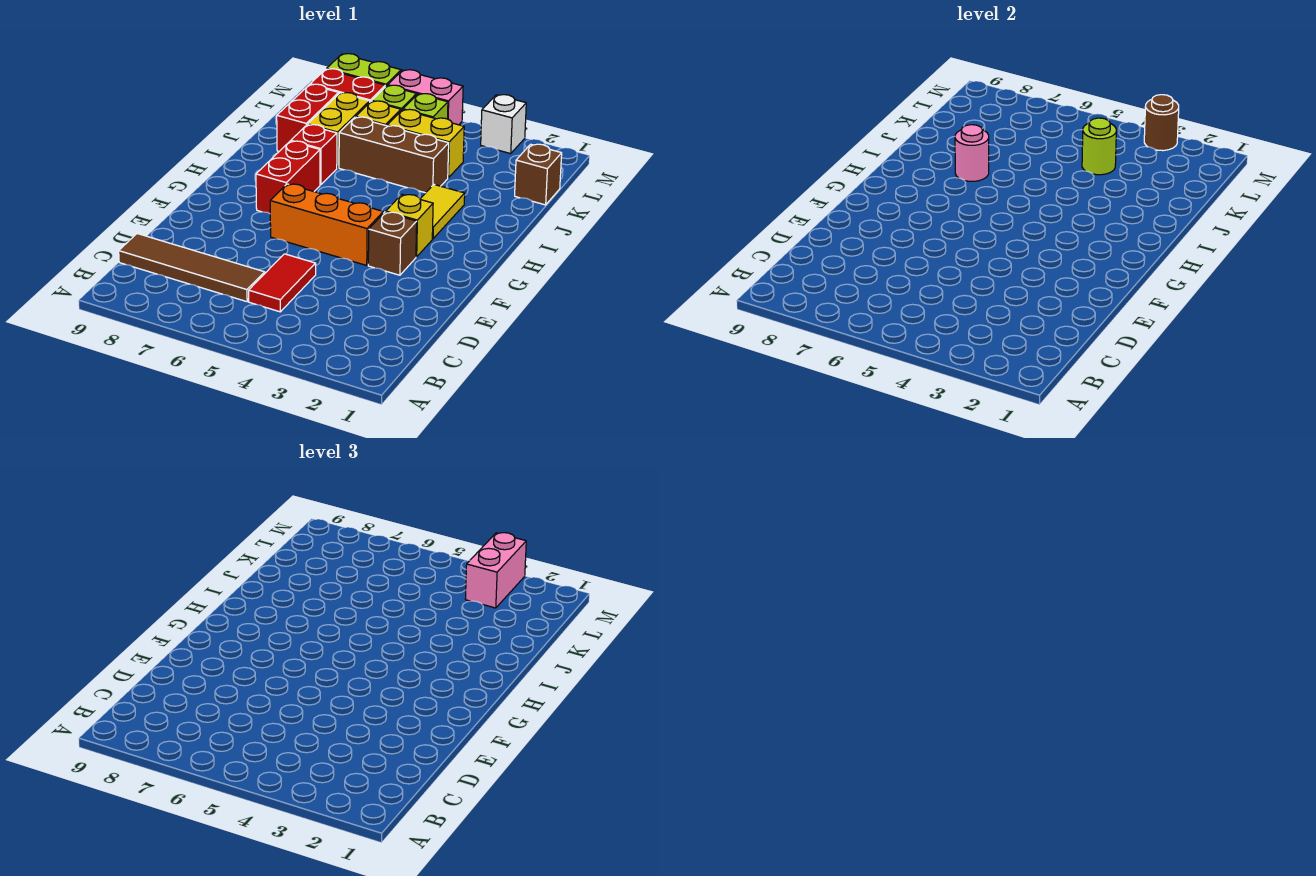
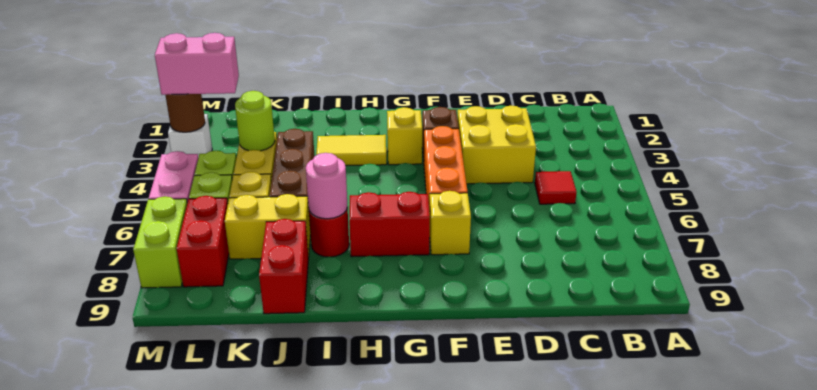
red tile C5:D5 level 1 -> red tile C5 level 1
brown tile C6:C9 level 1 -> none
none -> yellow brick D3:E4 level 1
none -> yellow brick F7 level 1
red brick I7 level 1 -> red round brick I7 level 1
red brick J8:K8 level 1 -> red brick J8:J9 level 1
brown brick K1 level 1 -> none

